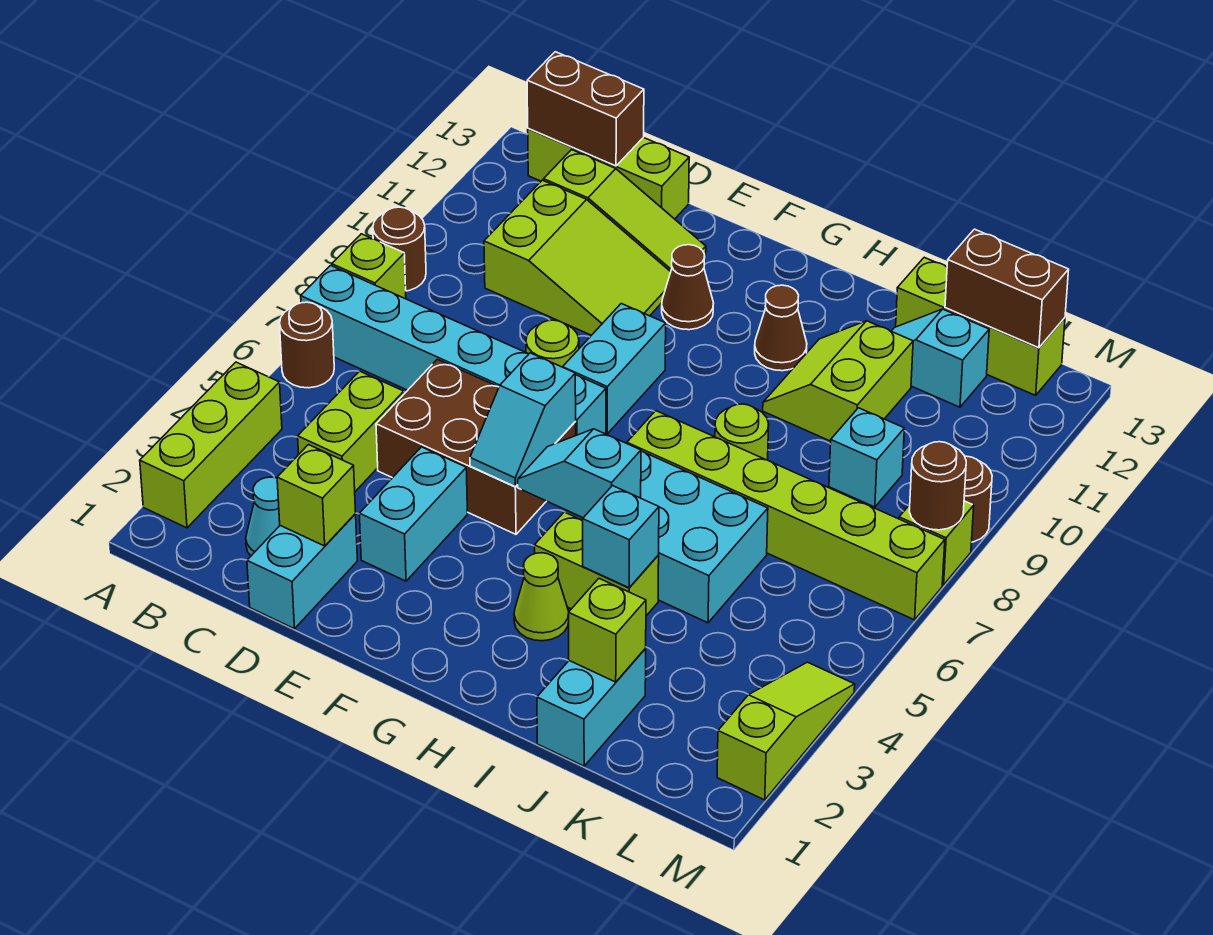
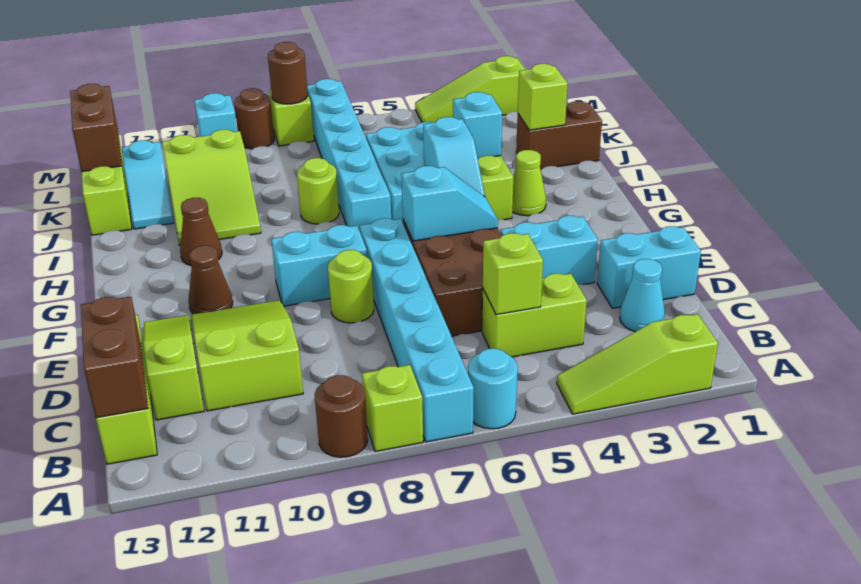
lime brick A2:A4 level 1 -> lime slope A2:A4 level 1 top 2
brown round brick A6 level 1 -> cyan round brick A6 level 1
lime brick D2 level 2 -> lime brick C5 level 2
lime brick H7:M7 level 1 -> cyan brick H7:M7 level 1
lime slope I10:J11 level 1 top J -> lime slope I10:K11 level 1 top K
cyan brick J1:J2 level 1 -> brown brick J1:J2 level 1
cyan brick K9 level 1 -> cyan brick M10 level 1

